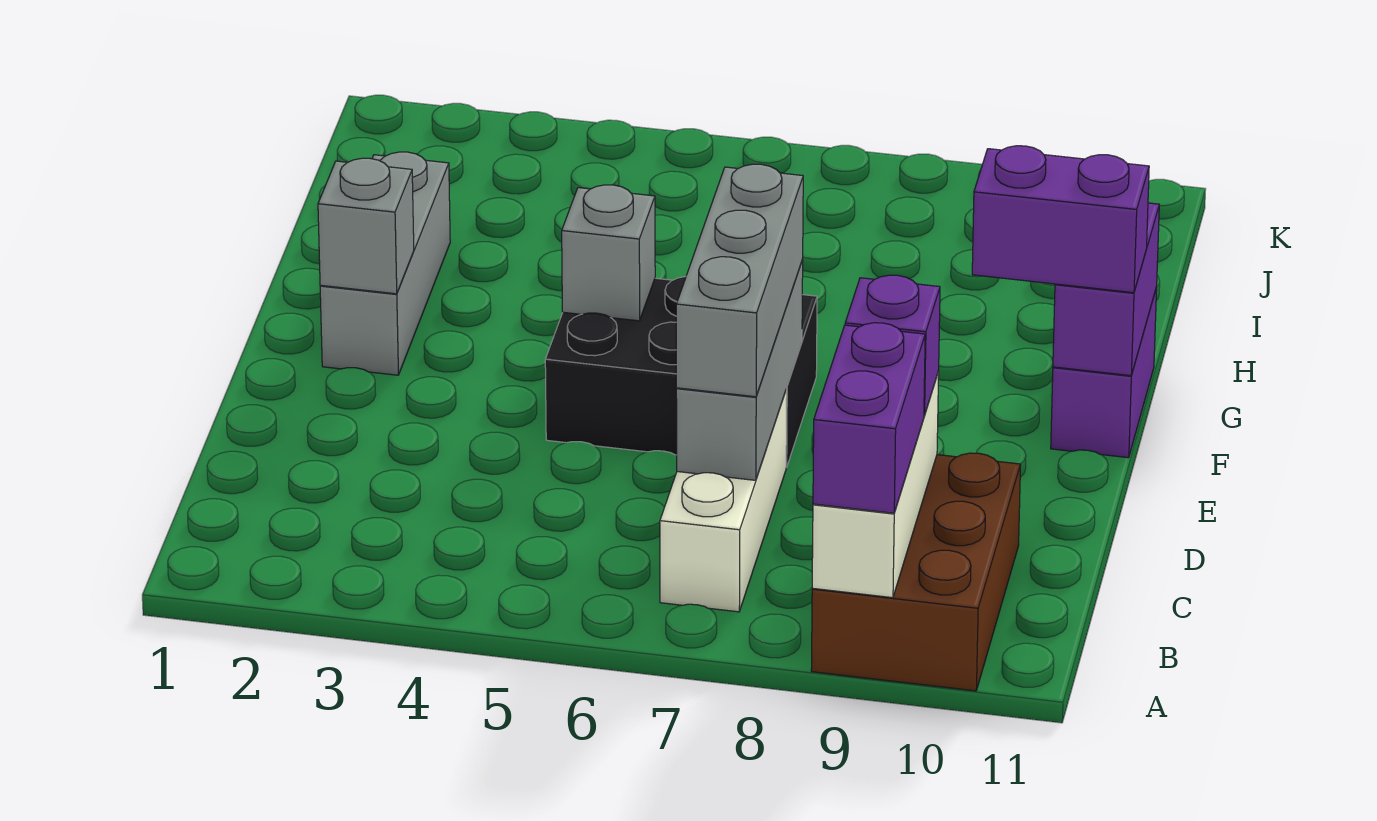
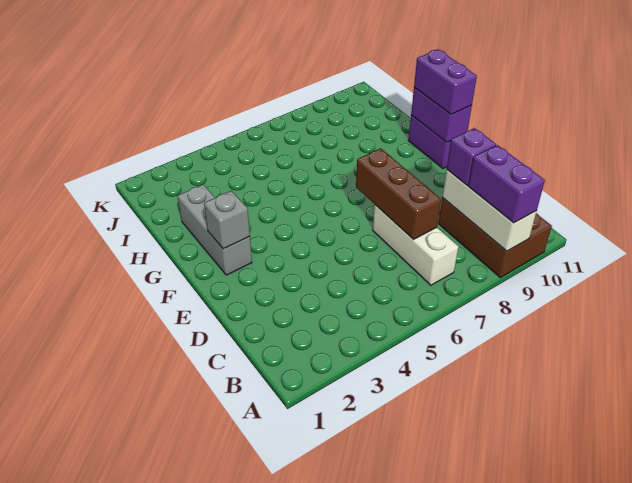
grey brick C7:E7 level 2 -> brown brick C7:E7 level 2
grey brick C7:E7 level 3 -> none
black brick E5:F7 level 1 -> none
grey brick F5 level 2 -> none
purple brick F10:F11 level 3 -> purple brick F11:G11 level 3

